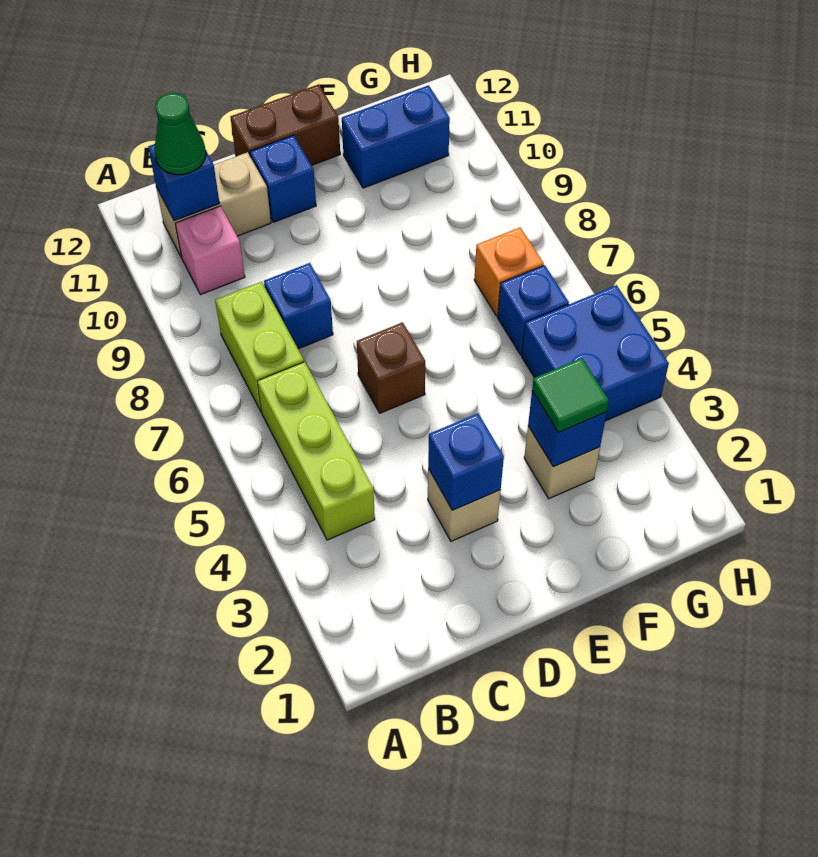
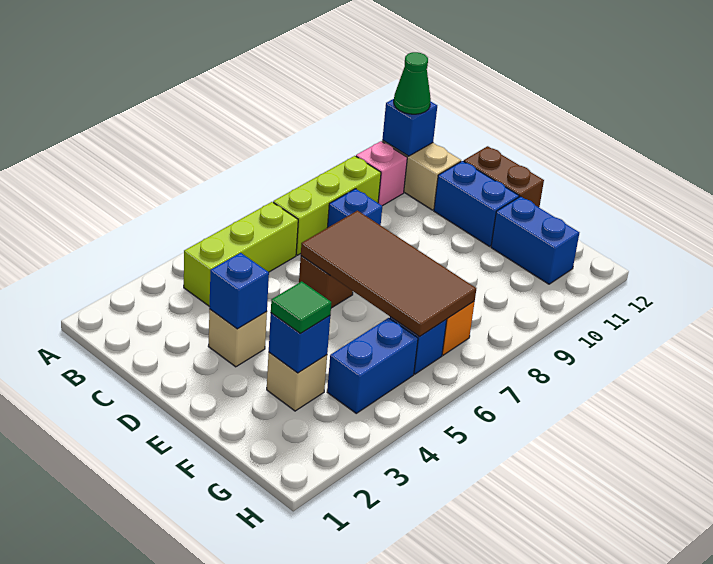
lime brick B7:B8 level 1 -> lime brick B7:B9 level 1
none -> brown tile D6:G7 level 2
blue brick D11 level 1 -> blue brick D11:E11 level 1
blue brick G4:H5 level 1 -> blue brick G4:G5 level 1

